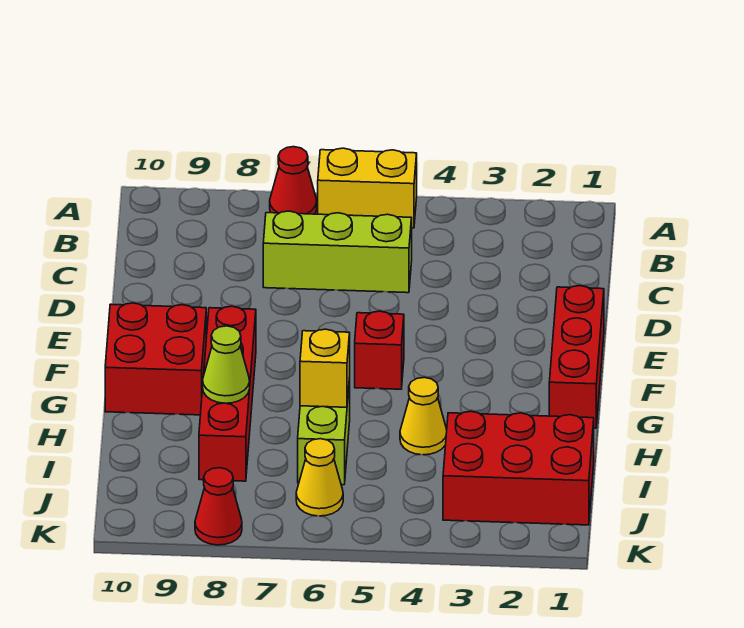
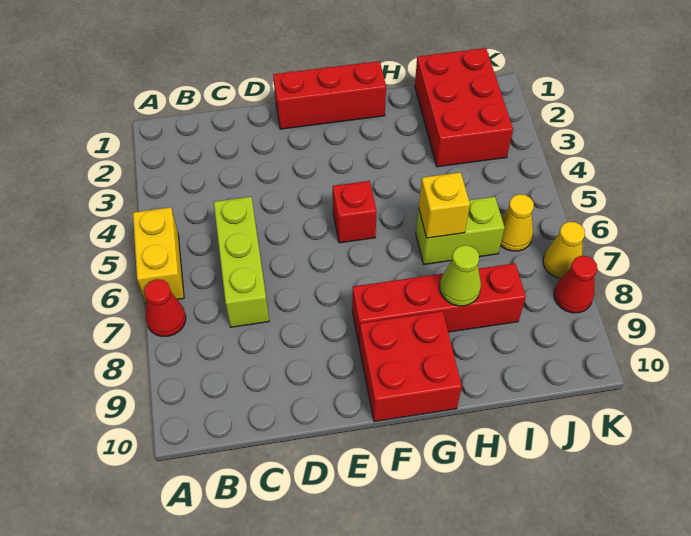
yellow cone H4 level 1 -> yellow cone K7 level 1

